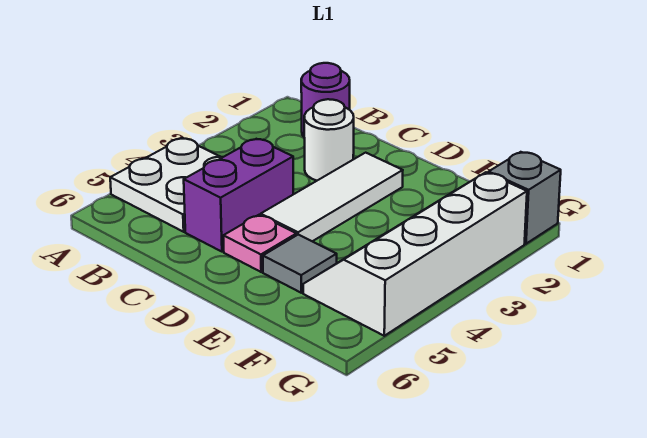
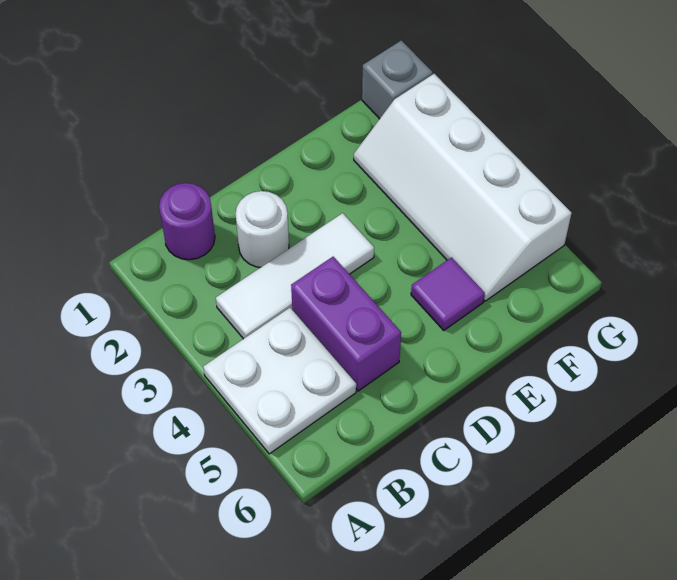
white tile D2:D4 level 1 -> white tile B3:D3 level 1
pink plate D5 level 1 -> none
grey tile E5 level 1 -> purple tile E5 level 1

